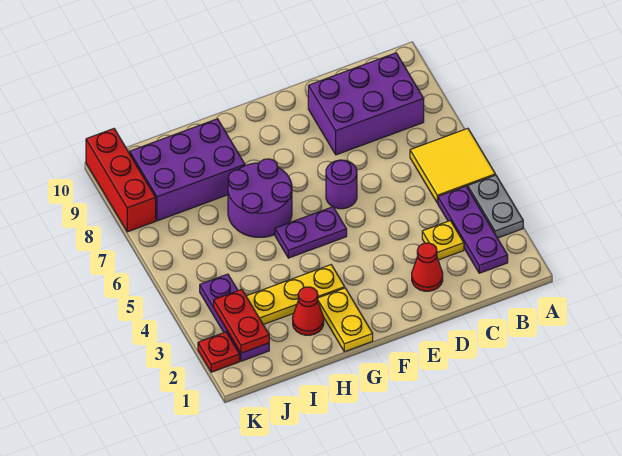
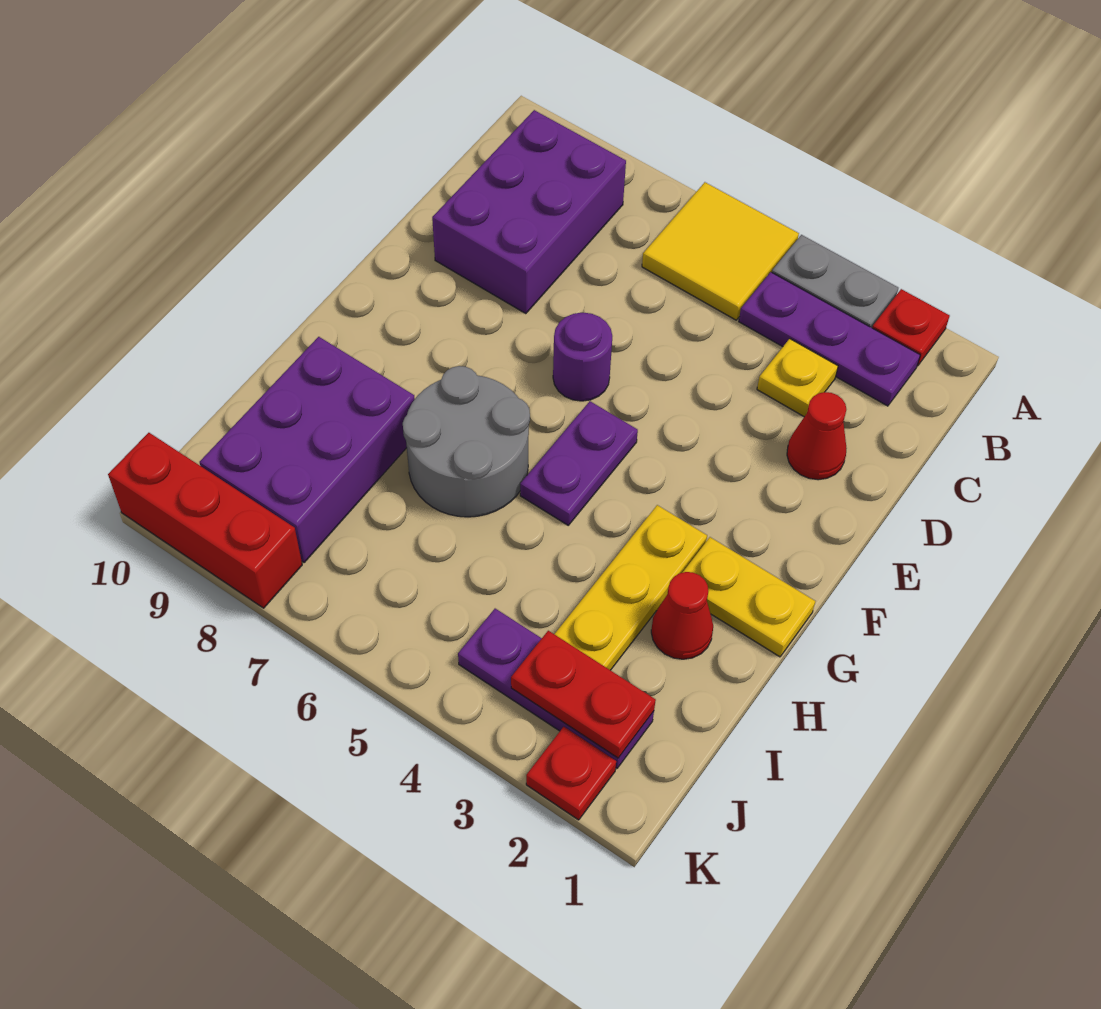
none -> red plate A2 level 1
purple round brick G6:H7 level 1 -> grey round brick G6:H7 level 1

